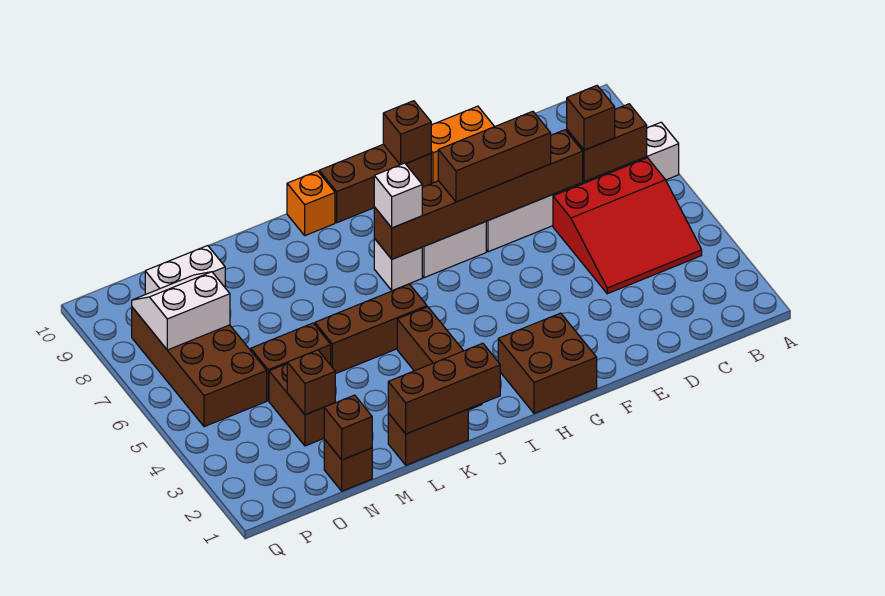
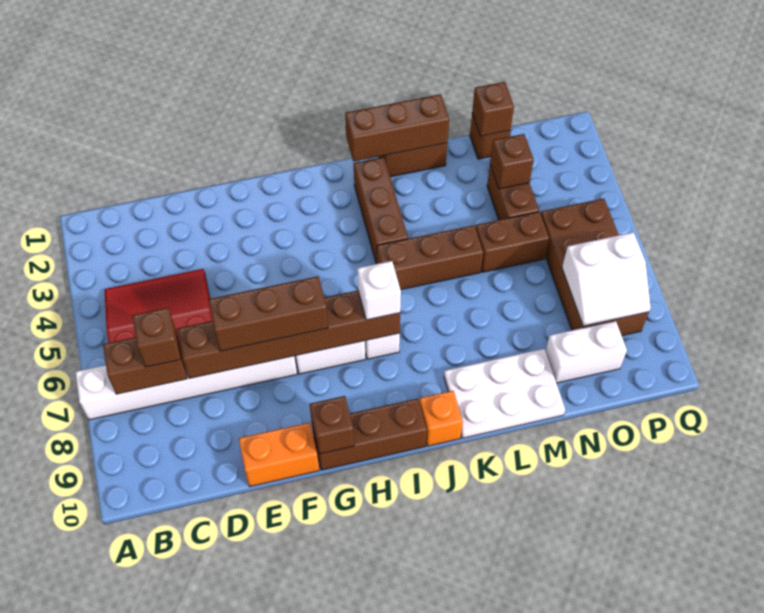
brown brick G1:H2 level 1 -> none
none -> white plate K9:M10 level 1

